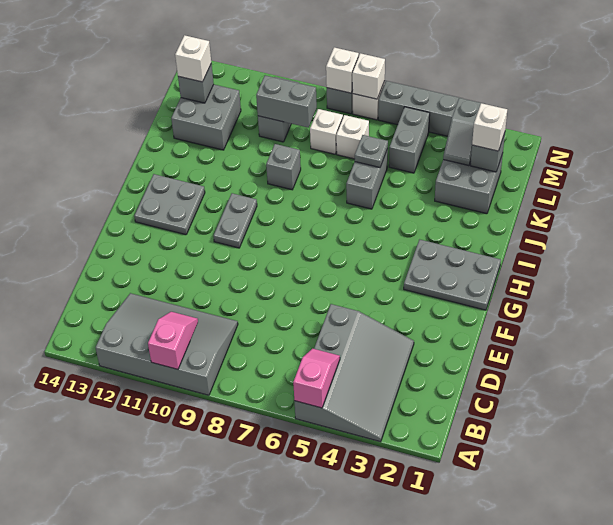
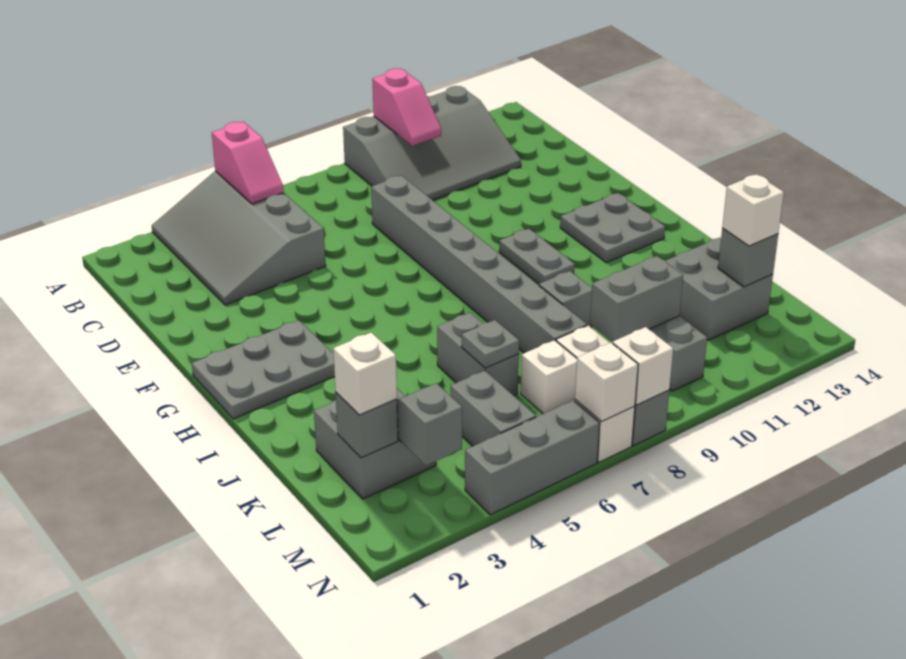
none -> grey brick D8:K8 level 1

